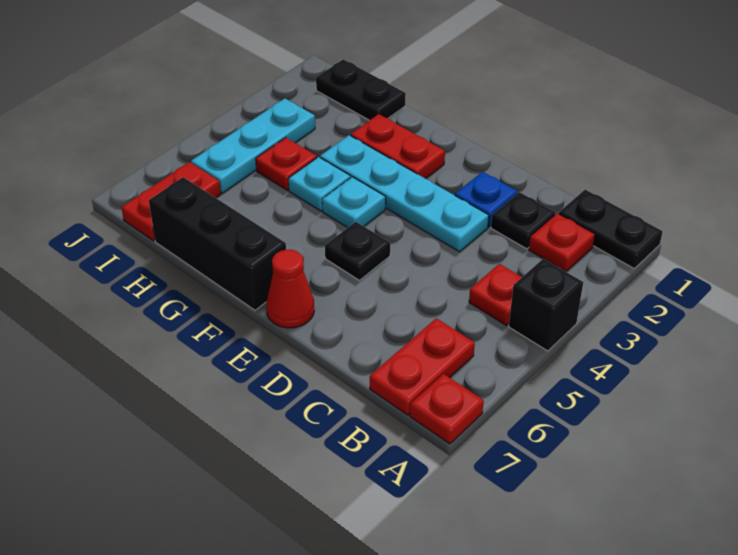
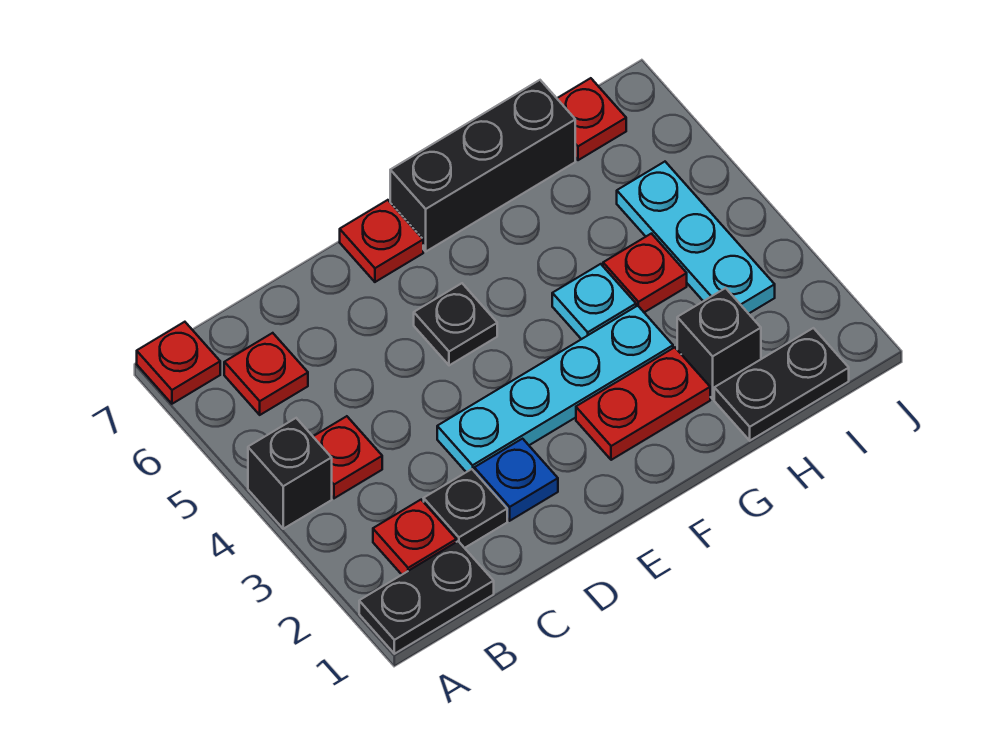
red plate B6:B7 level 1 -> red plate B6 level 1
red cone E7 level 1 -> red plate E7 level 1
cyan plate F4 level 1 -> none
none -> black brick H2 level 1
red plate I6:I7 level 1 -> red plate I7 level 1

